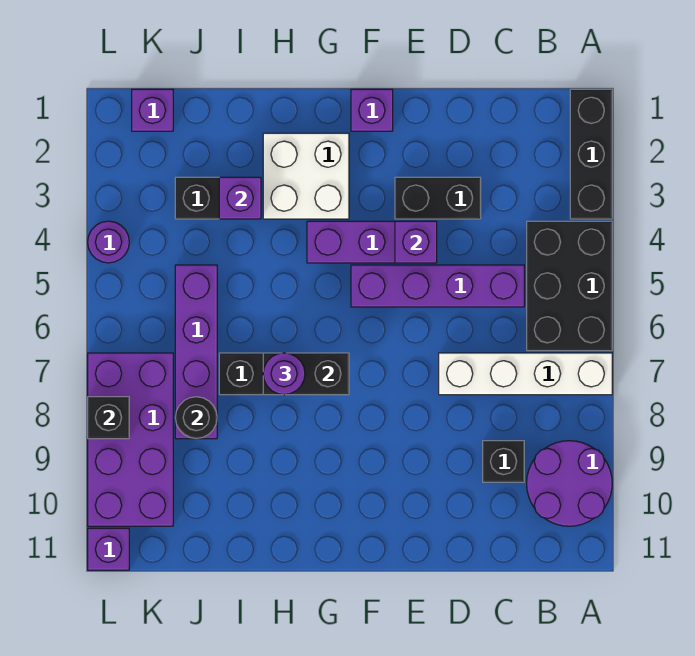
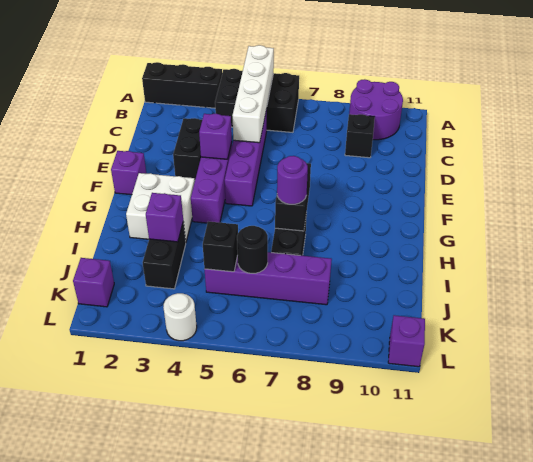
white brick A7:D7 level 1 -> white brick A5:D5 level 2
black round brick J8 level 2 -> black round brick J6 level 2
purple brick K7:L10 level 1 -> none
purple round brick L4 level 1 -> white round brick L4 level 1
black brick L8 level 2 -> black brick J5 level 2

